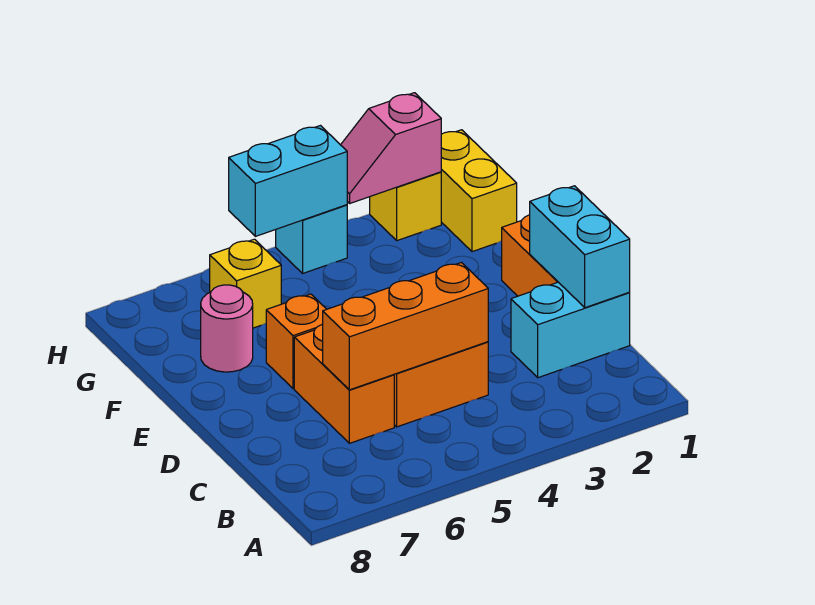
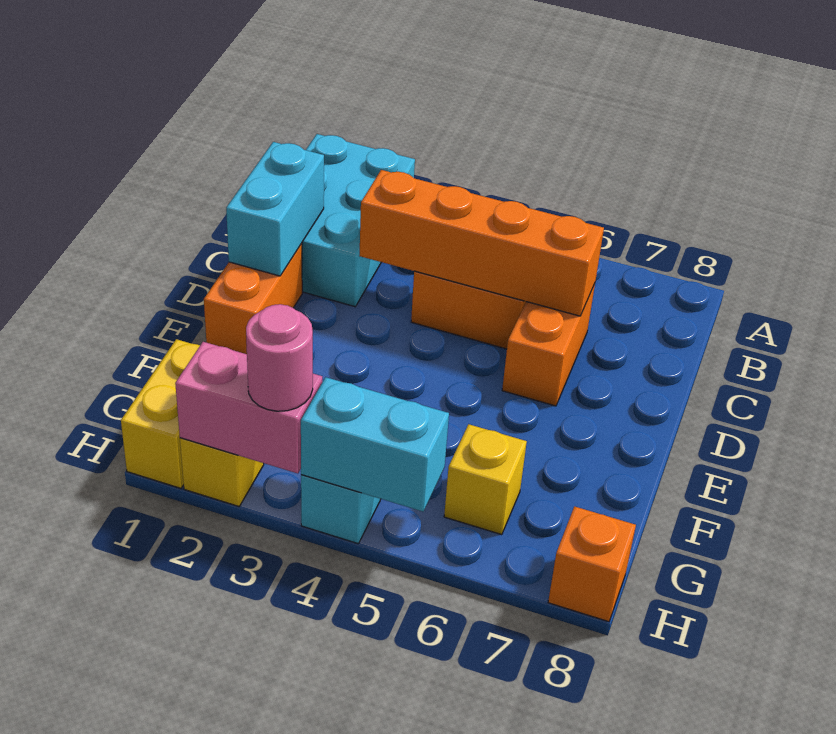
cyan brick C1:C2 level 1 -> cyan brick A1:C2 level 1
orange brick C4:C6 level 2 -> orange brick C3:C6 level 2
orange brick E6 level 1 -> orange brick H8 level 1
pink round brick F7 level 1 -> pink round brick H3 level 3
pink slope H2:H3 level 2 top 2 -> pink brick H2:H3 level 2

